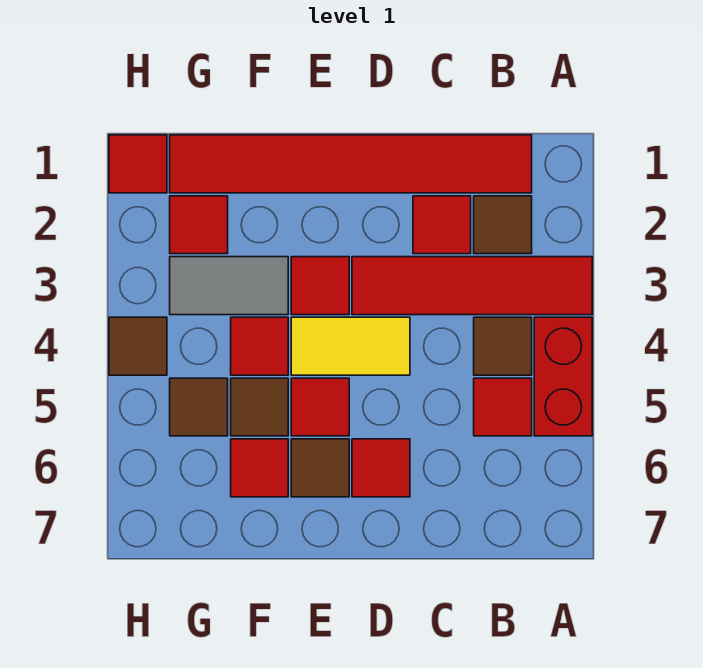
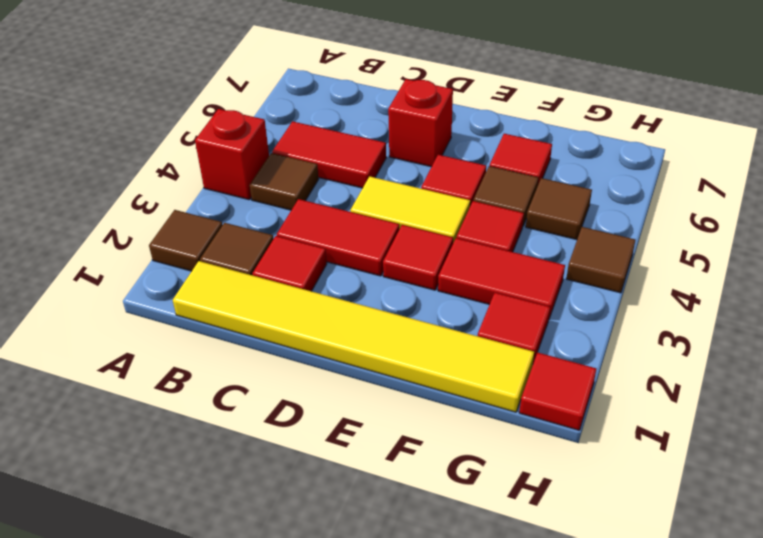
red tile A3:D3 level 1 -> red tile C3:D3 level 1
red brick A4:A5 level 1 -> red brick A4 level 1
red tile B1:G1 level 1 -> yellow tile B1:G1 level 1
red tile B5 level 1 -> red tile B5:C5 level 1
red tile D6 level 1 -> red brick D6 level 1
brown tile E6 level 1 -> brown tile A2 level 1
grey tile F3:G3 level 1 -> red tile F3:G3 level 1

